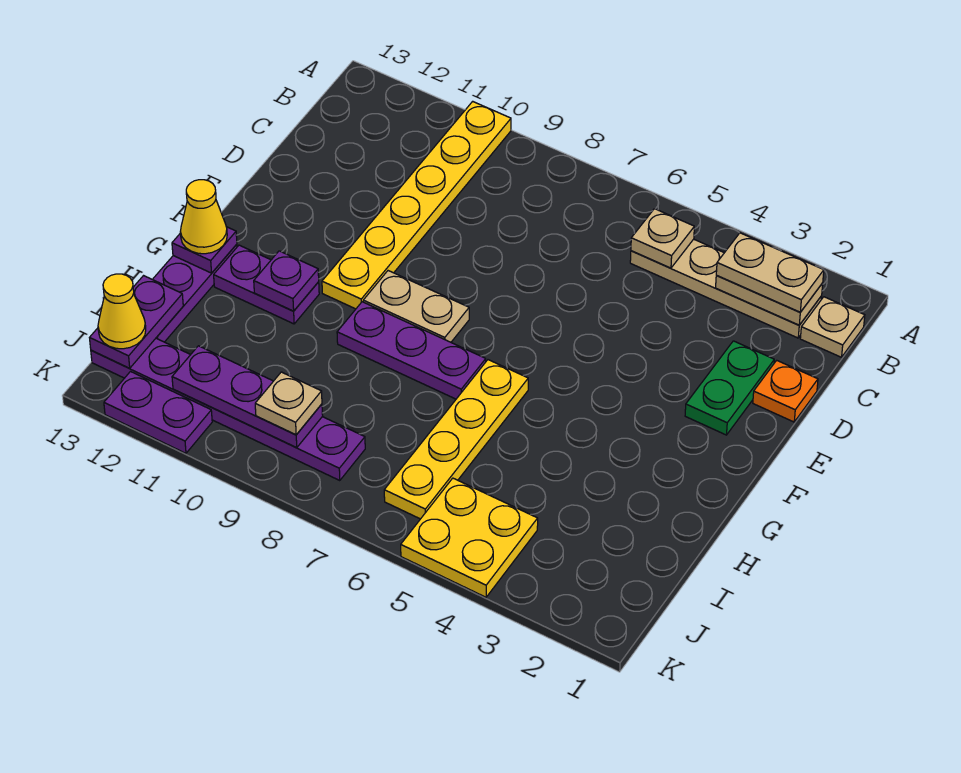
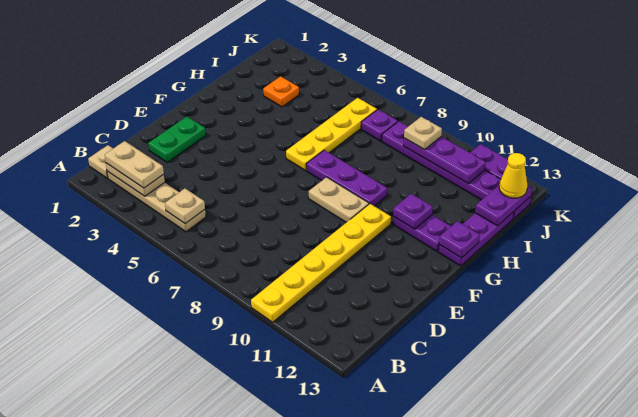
orange plate D1 level 1 -> orange plate I3 level 1
yellow cone G13 level 3 -> none
yellow plate J4:K5 level 1 -> none
none -> purple plate J7 level 1

